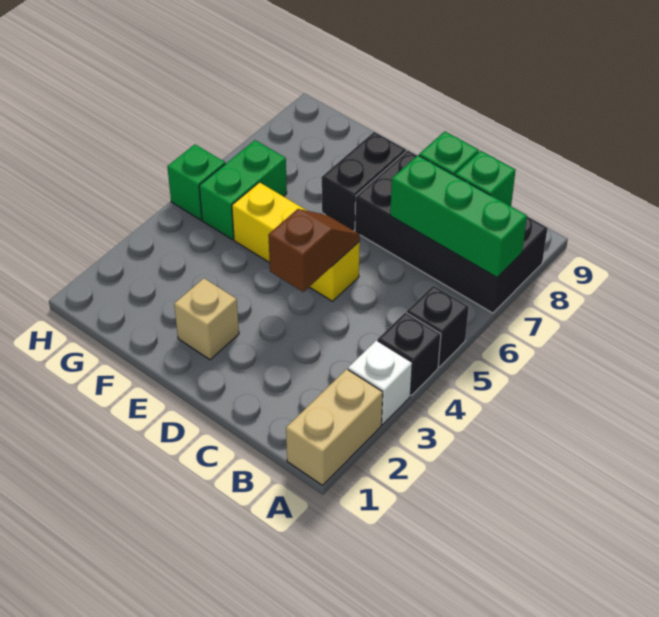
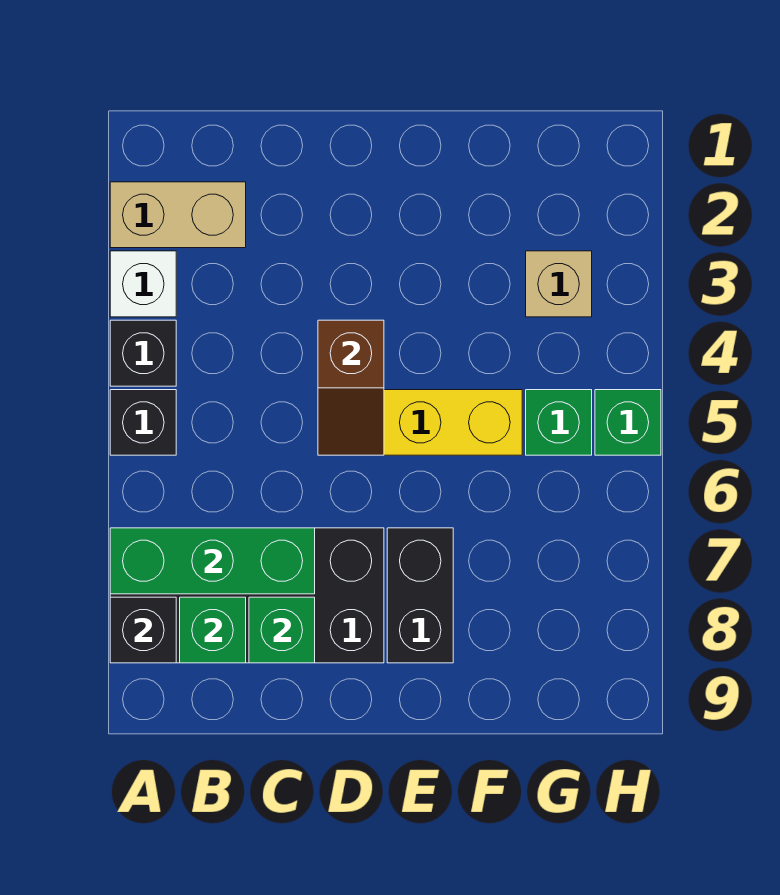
tan brick A1:A2 level 1 -> tan brick A2:B2 level 1
none -> black brick A8 level 2
tan brick E2 level 1 -> tan brick G3 level 1
green brick G5:G6 level 1 -> green brick G5 level 1

